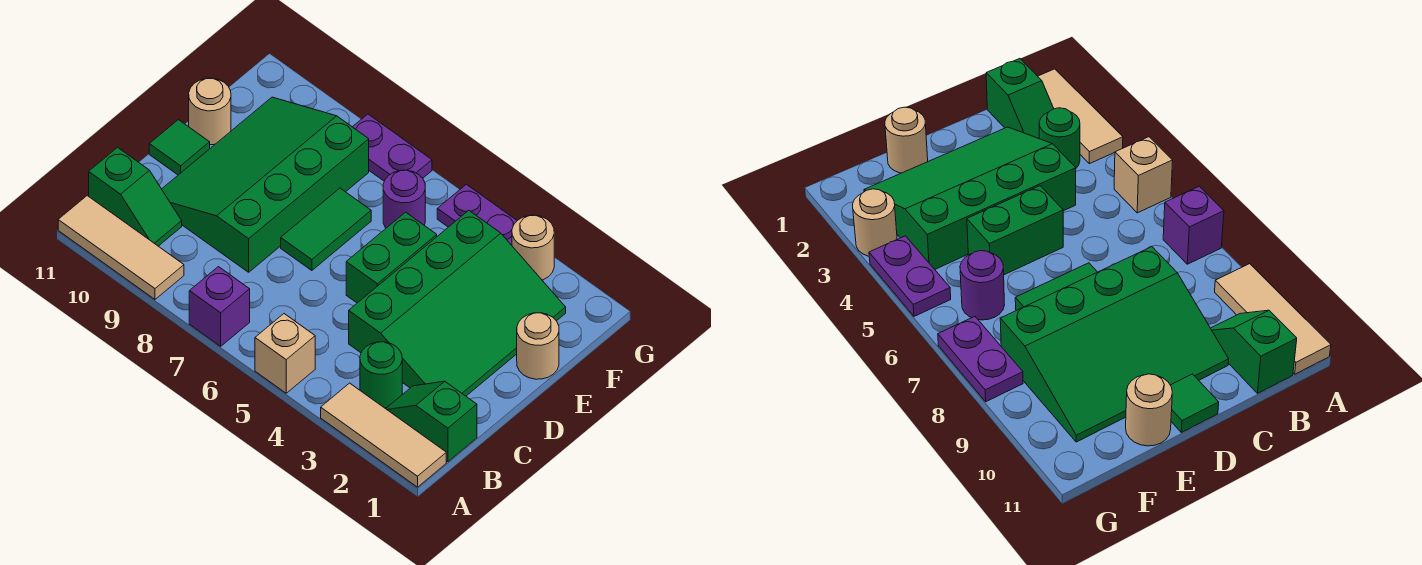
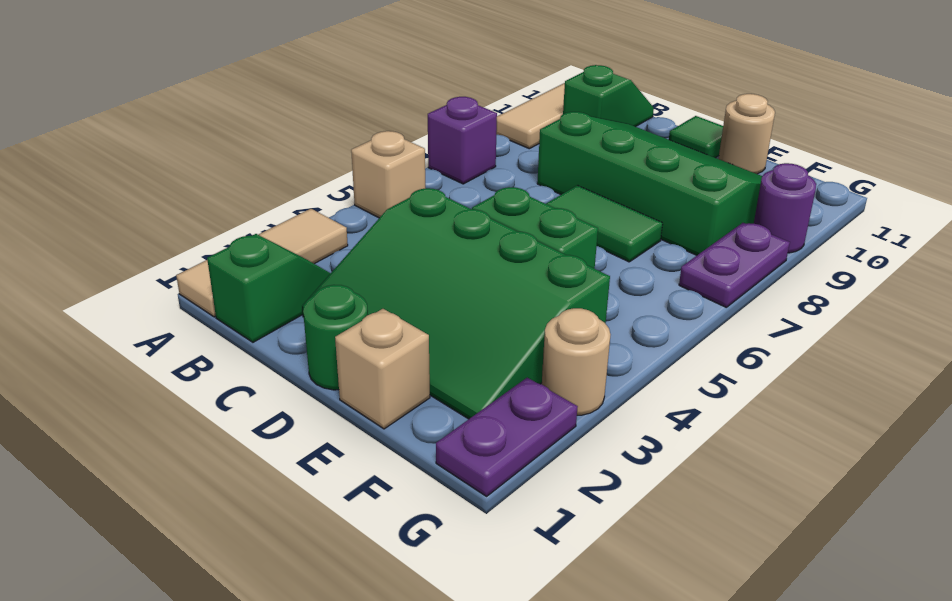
green round brick B3 level 1 -> green round brick D1 level 1
green slope B10:B11 level 1 top 11 -> green slope B10:B11 level 1 top 10
tan round brick E1 level 1 -> tan brick E1 level 1
purple round brick F6 level 1 -> purple round brick G9 level 1
purple plate G4:G5 level 1 -> purple plate G1:G2 level 1

